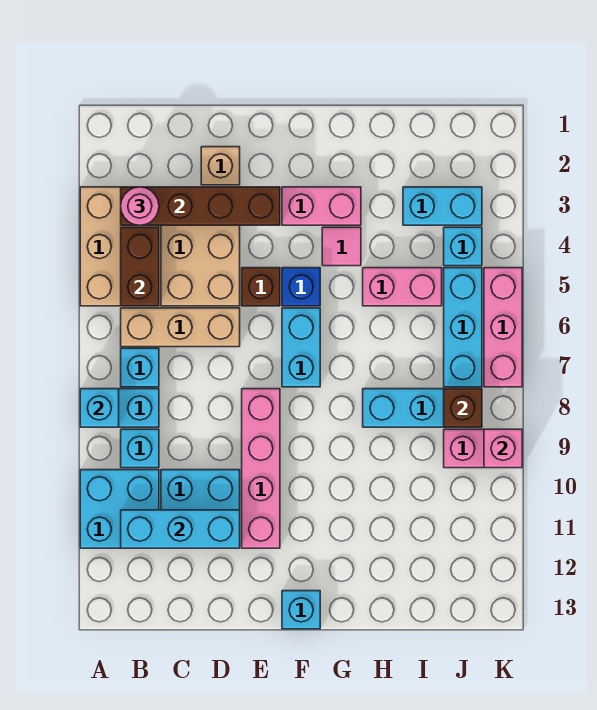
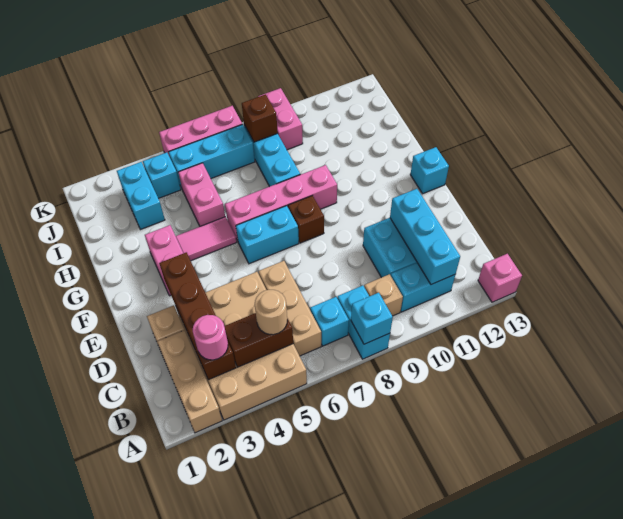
none -> tan brick A2:C2 level 1
cyan brick A10:B11 level 1 -> cyan brick B10:B11 level 1
none -> tan round brick B5 level 3
cyan brick B9 level 1 -> tan brick B9 level 1
brown brick E5 level 1 -> brown brick F8 level 1
pink brick E8:E11 level 1 -> pink brick G6:G9 level 1
blue brick F5 level 1 -> none
pink tile G4 level 1 -> pink tile G4:G5 level 1
pink brick K9 level 2 -> pink brick A13 level 1

